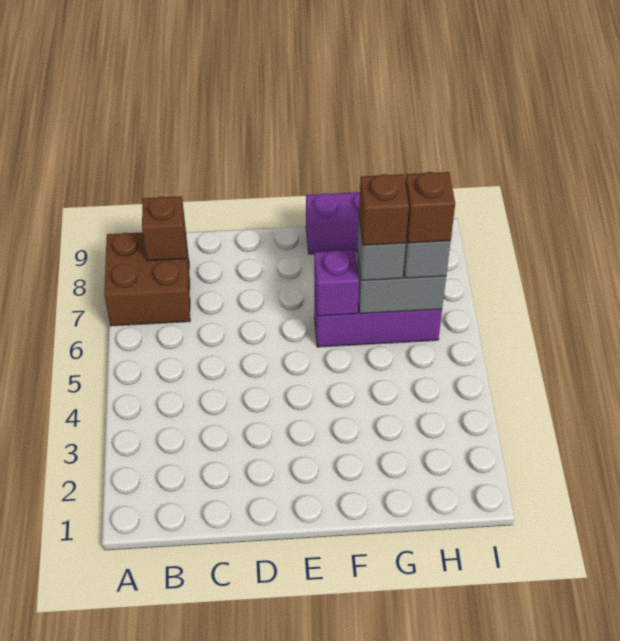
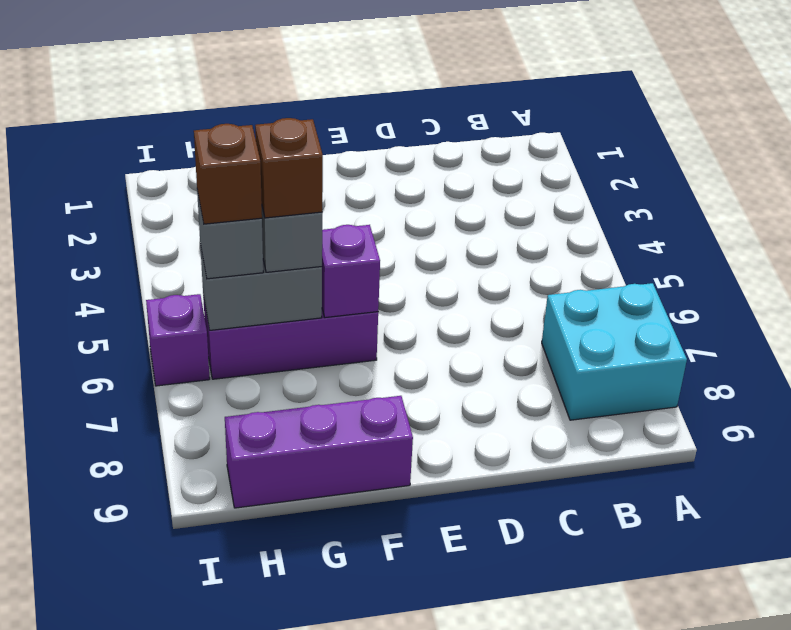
brown brick A7:B8 level 1 -> cyan brick A7:B8 level 1
brown brick B8 level 2 -> none
none -> purple brick I6 level 1

